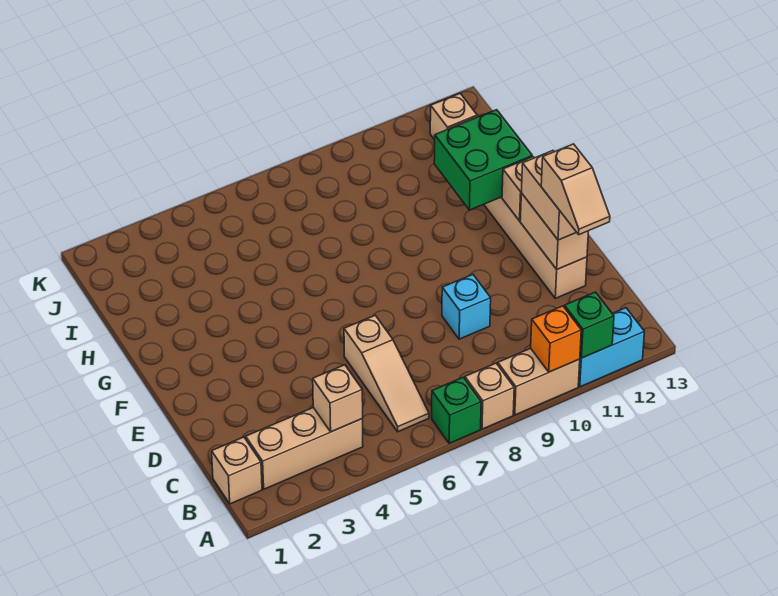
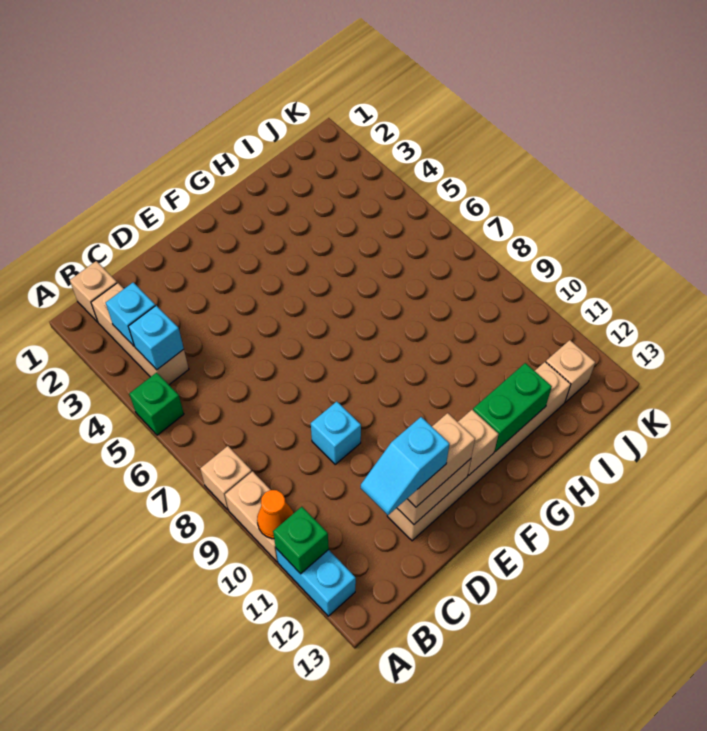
green brick A7 level 1 -> green brick A5 level 1
orange brick A10 level 2 -> orange cone A10 level 2
none -> cyan brick B3 level 2
tan brick B4 level 2 -> cyan brick B4 level 2
tan slope B6:D6 level 1 top D -> none
tan slope C12:D12 level 4 top D -> cyan slope C12:D12 level 4 top D
green brick G11:H12 level 2 -> green brick G12:H12 level 2

